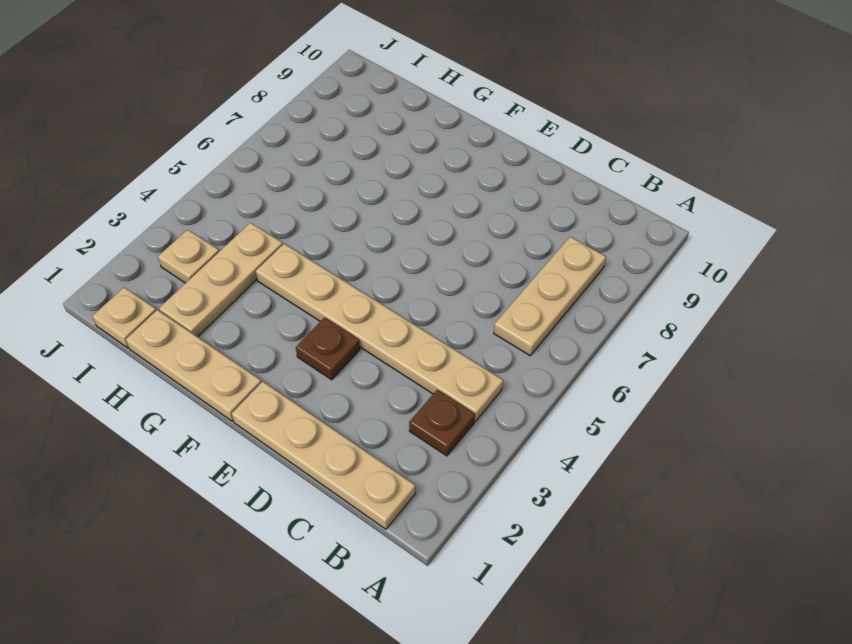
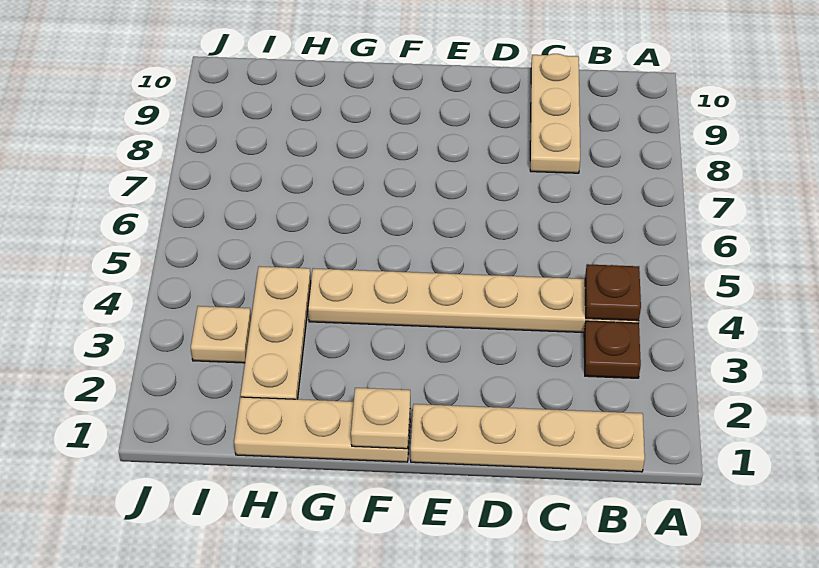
tan plate B6:B8 level 1 -> tan plate C8:C10 level 1
brown plate E3 level 1 -> brown plate B4 level 2
tan plate I1 level 1 -> tan plate F1 level 2

